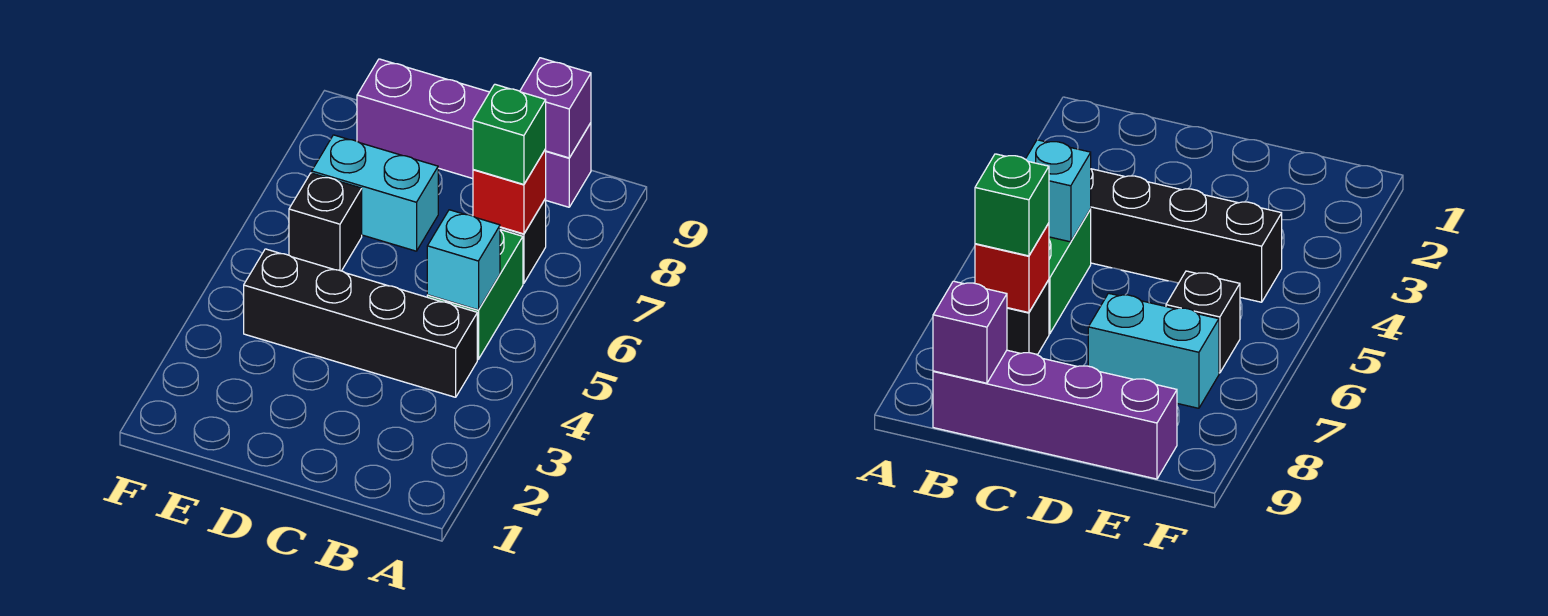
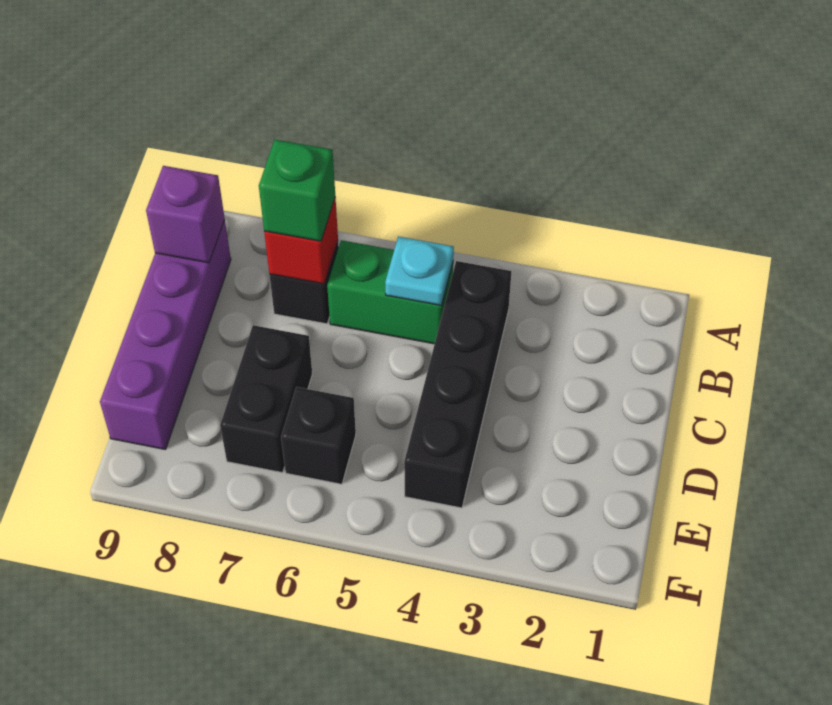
cyan brick B5 level 2 -> cyan plate B5 level 2
cyan brick D7:E7 level 1 -> black brick D7:E7 level 1

